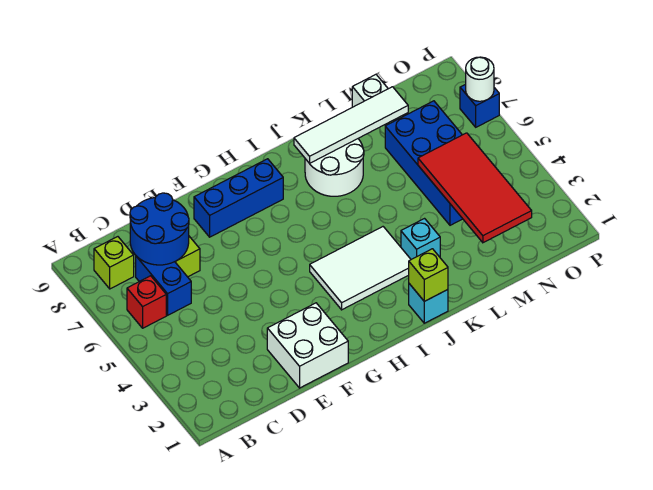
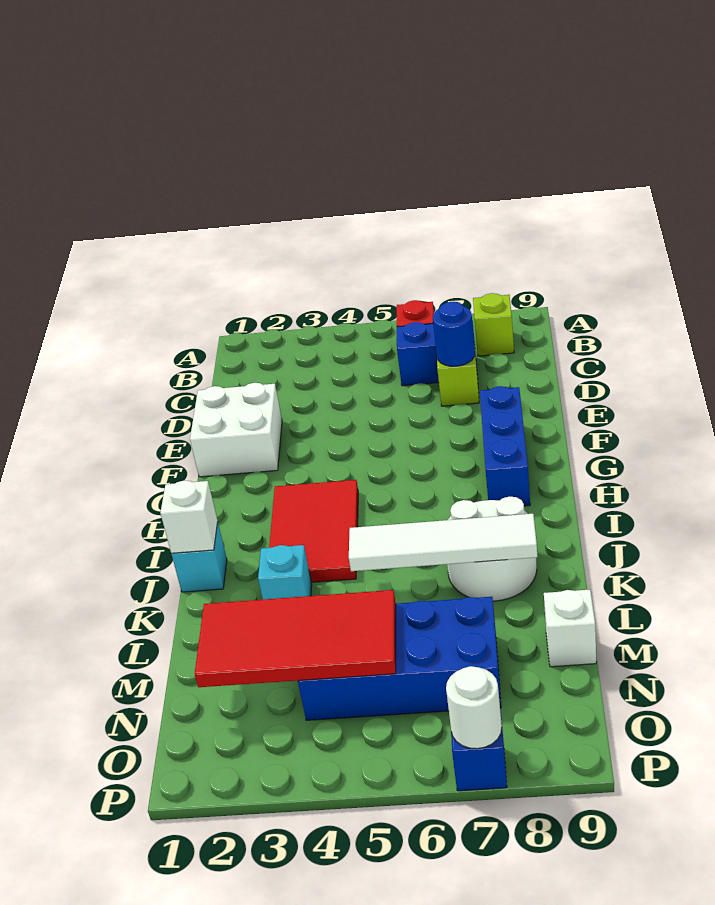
blue round brick C7:D8 level 2 -> blue round brick D7 level 2
white tile H3:J4 level 1 -> red tile H3:J4 level 1
lime brick J1 level 2 -> white brick J1 level 2
white tile J8:M8 level 2 -> white tile K5:K8 level 2

